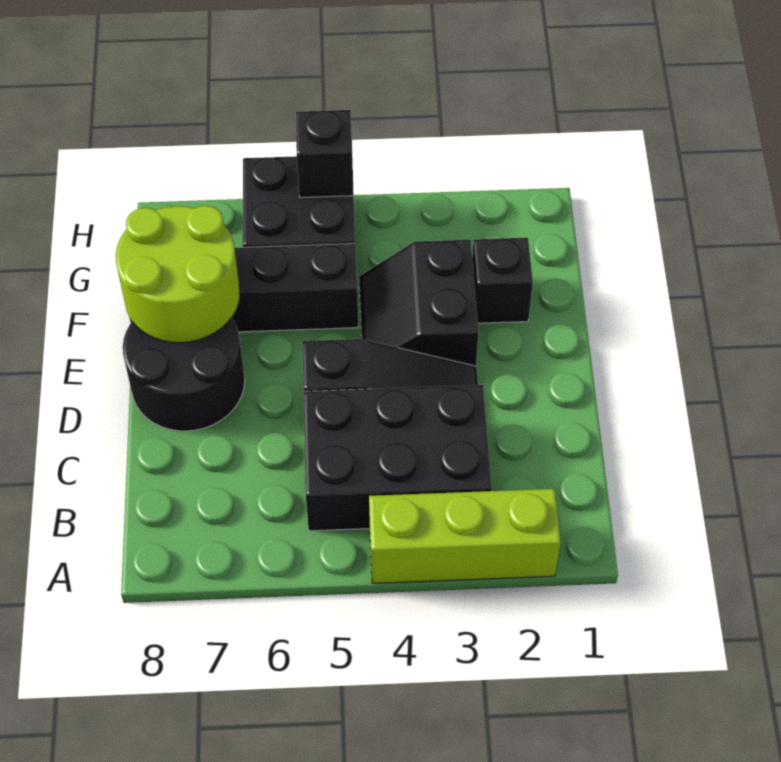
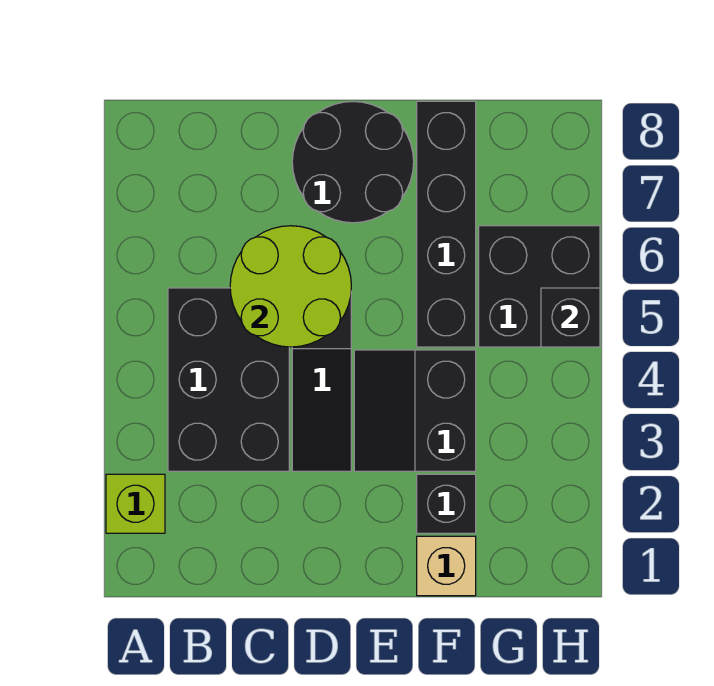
lime brick A2:A4 level 1 -> lime brick A2 level 1
black slope E3:F4 level 1 top 3 -> black slope E3:F4 level 1 top F
lime round brick E7:F8 level 2 -> lime round brick C5:D6 level 2
none -> tan brick F1 level 1

